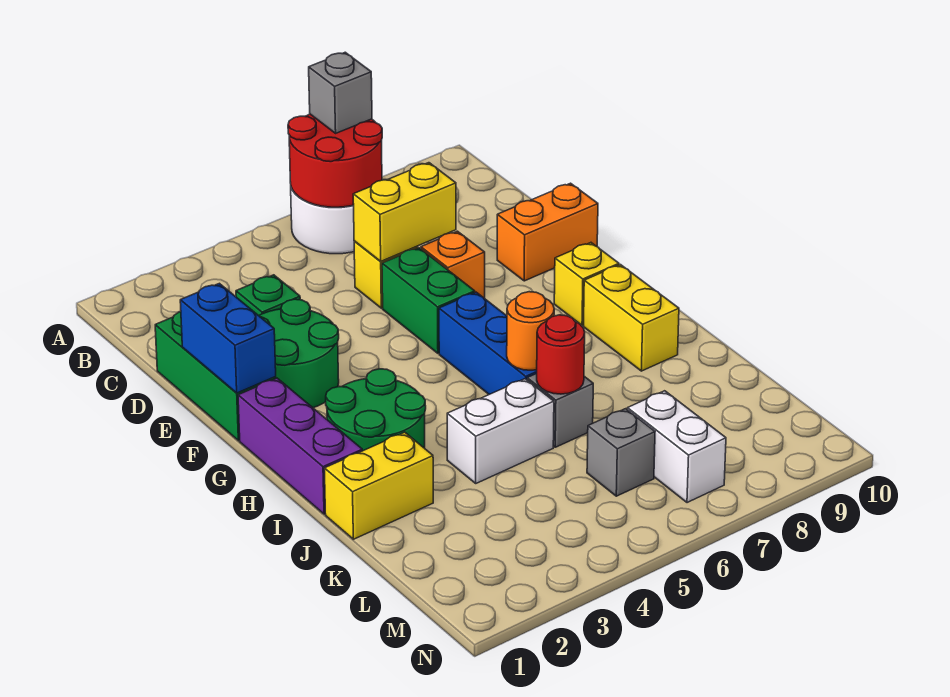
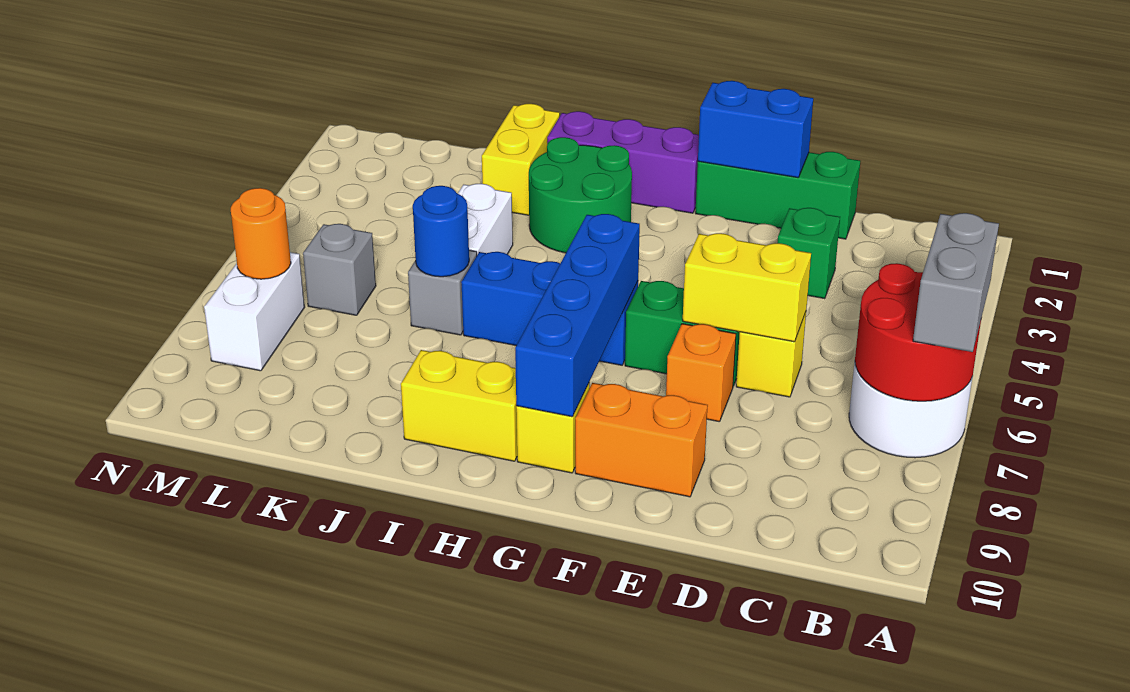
grey brick A7 level 3 -> grey brick A6:A7 level 3
yellow brick D6:D7 level 2 -> yellow brick D6:E6 level 2
green round brick E2:F3 level 1 -> none
orange brick E9:E10 level 1 -> orange brick E9:F9 level 1
none -> blue brick G6:G9 level 2
orange round brick I6 level 2 -> orange round brick M7 level 2
red round brick J6 level 2 -> blue round brick J6 level 2
white brick L7:M7 level 1 -> white brick M7:M8 level 1

